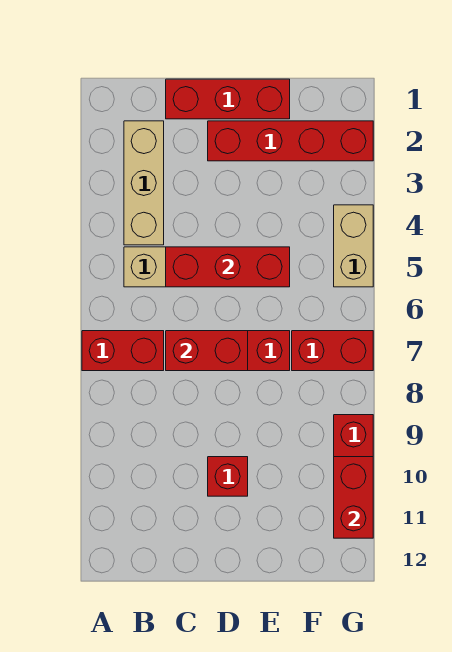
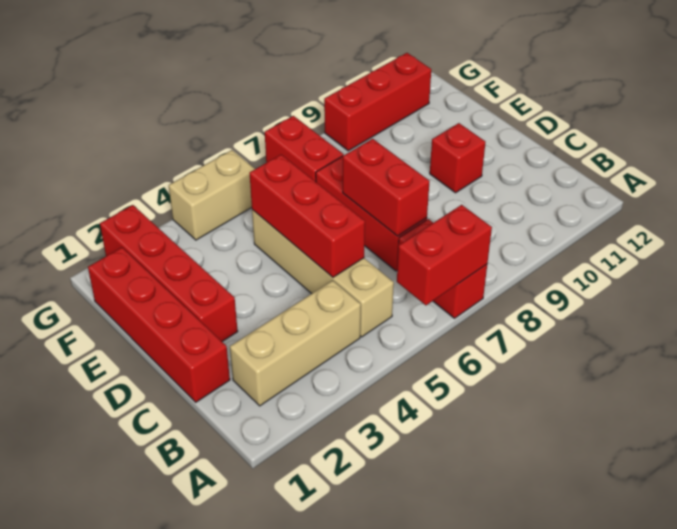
red brick C1:E1 level 1 -> red brick C1:F1 level 1
red brick G10:G11 level 2 -> red brick A6:A7 level 2

